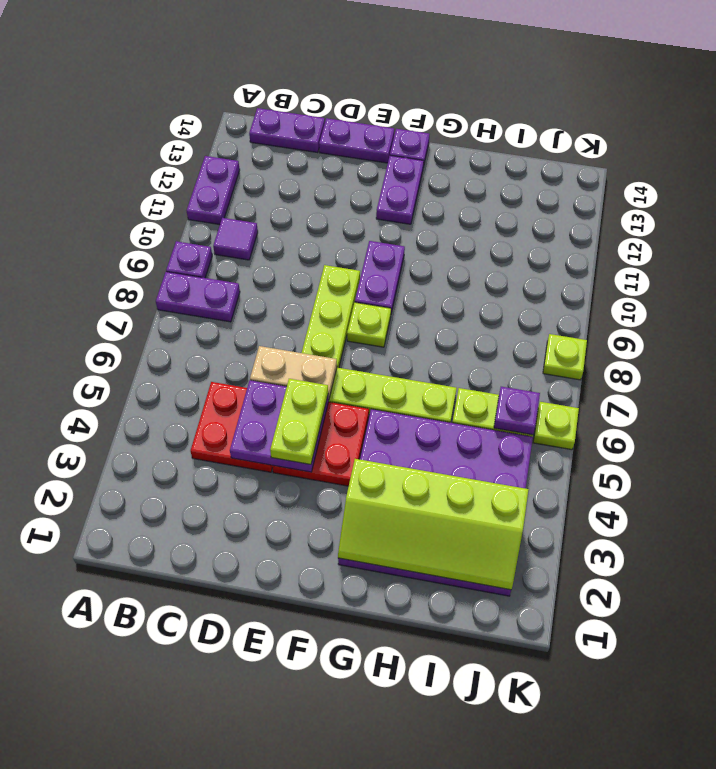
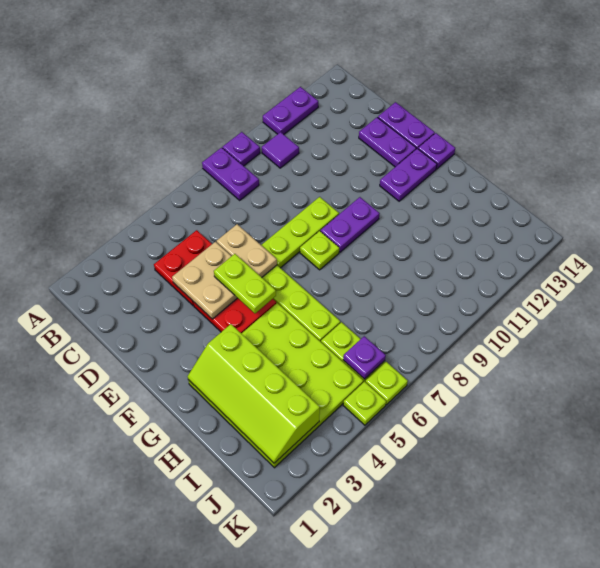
purple plate B14:C14 level 1 -> purple plate D13:E13 level 1
purple plate D4:E5 level 2 -> tan plate D4:E5 level 2
lime plate E4:E5 level 3 -> lime plate E5:F5 level 3
purple plate G2:J5 level 1 -> lime plate G2:J5 level 1
lime plate K8 level 1 -> lime plate K5 level 1

